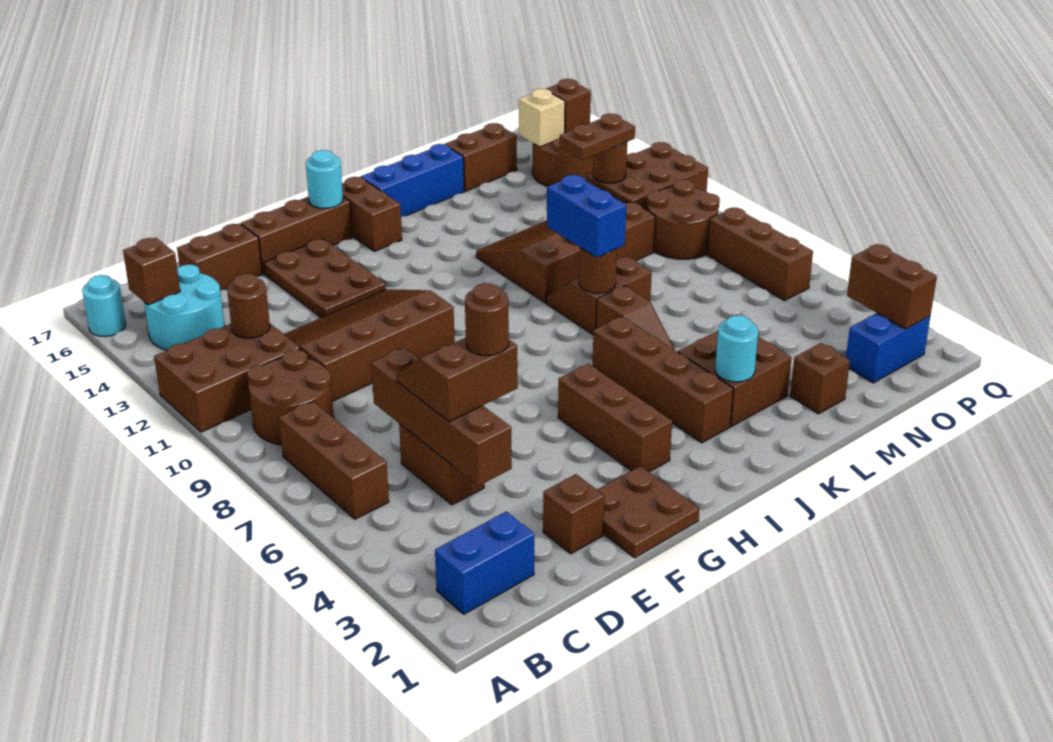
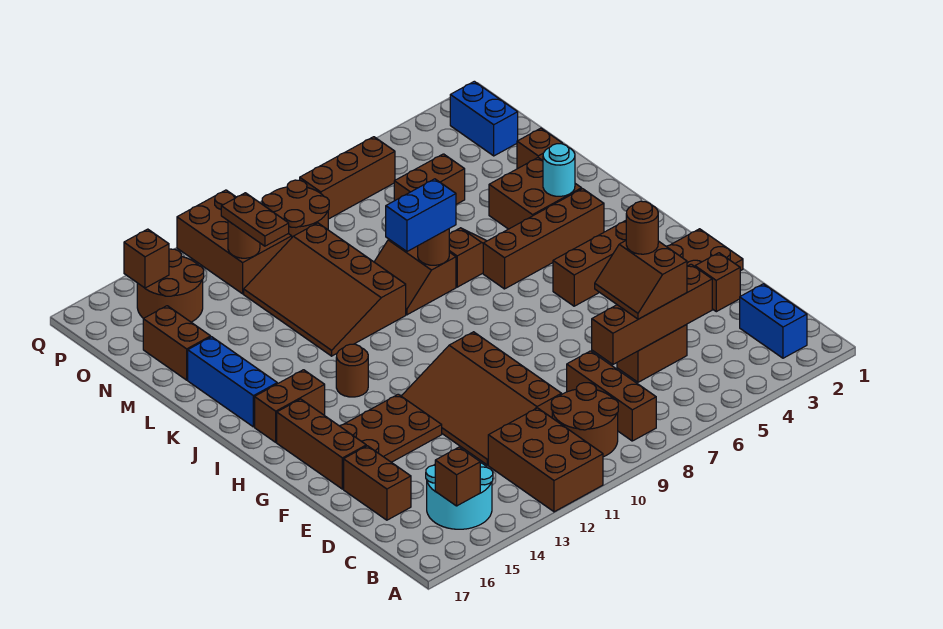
cyan round brick A16 level 1 -> none
brown brick B6:B8 level 1 -> brown brick B8:D8 level 1
brown round brick C12 level 2 -> brown round brick I13 level 1
cyan round brick H16 level 2 -> none
tan brick O15 level 2 -> none
brown brick P2:P3 level 2 -> brown brick N5:N6 level 1

